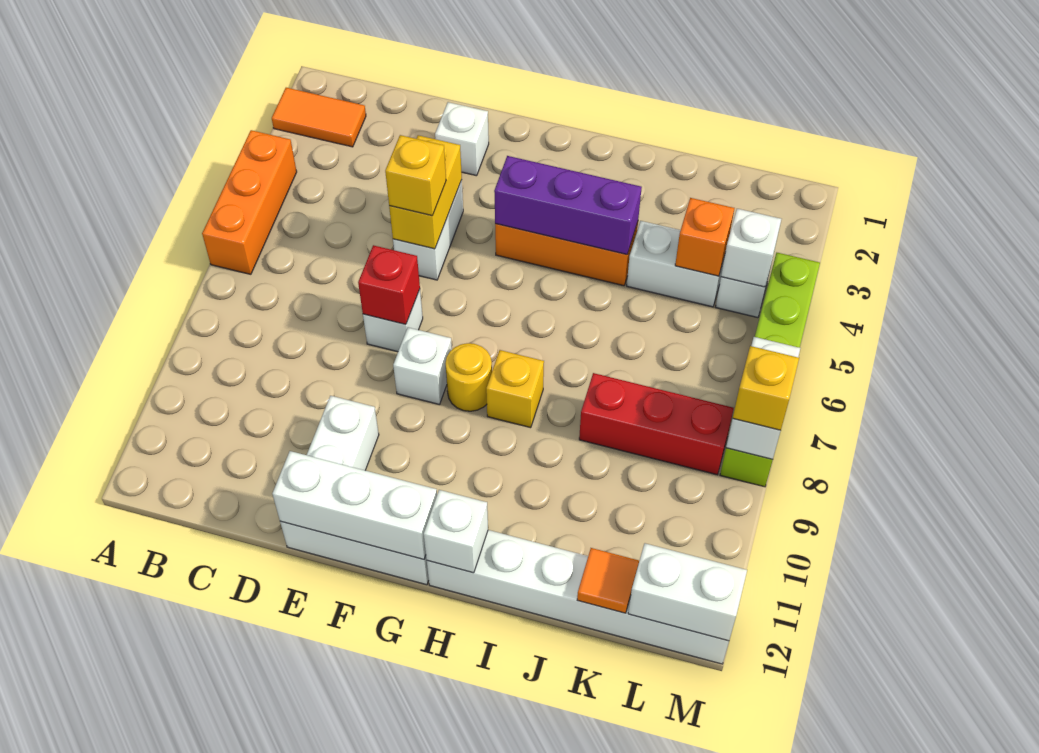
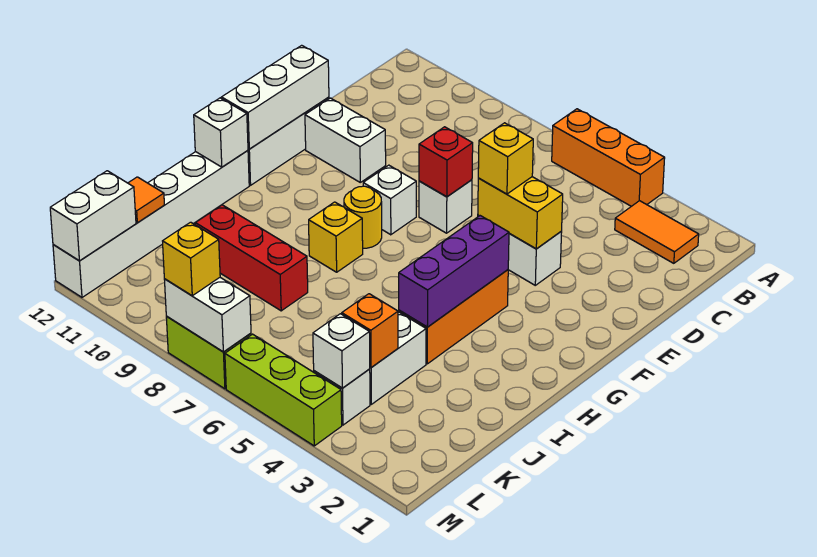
orange tile A2:B2 level 1 -> orange tile B2:B3 level 1
white brick E2 level 1 -> none
red brick J8:L8 level 1 -> red brick J8:J10 level 1

